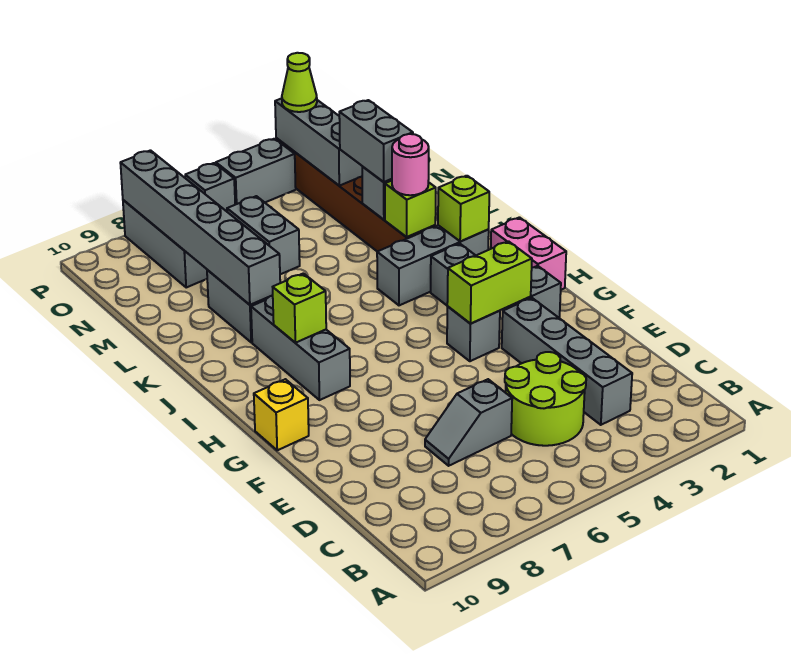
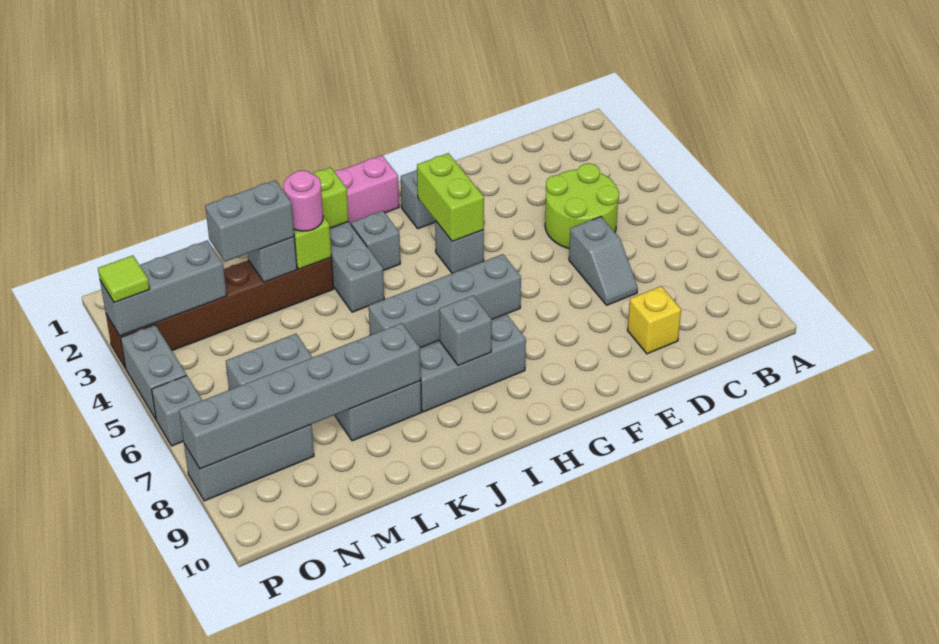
grey brick C3:F3 level 1 -> grey brick G6:J6 level 1
yellow brick G10 level 1 -> yellow brick D9 level 1
lime brick I8 level 2 -> grey brick I8 level 2
lime cone P3 level 3 -> lime tile P3 level 3

